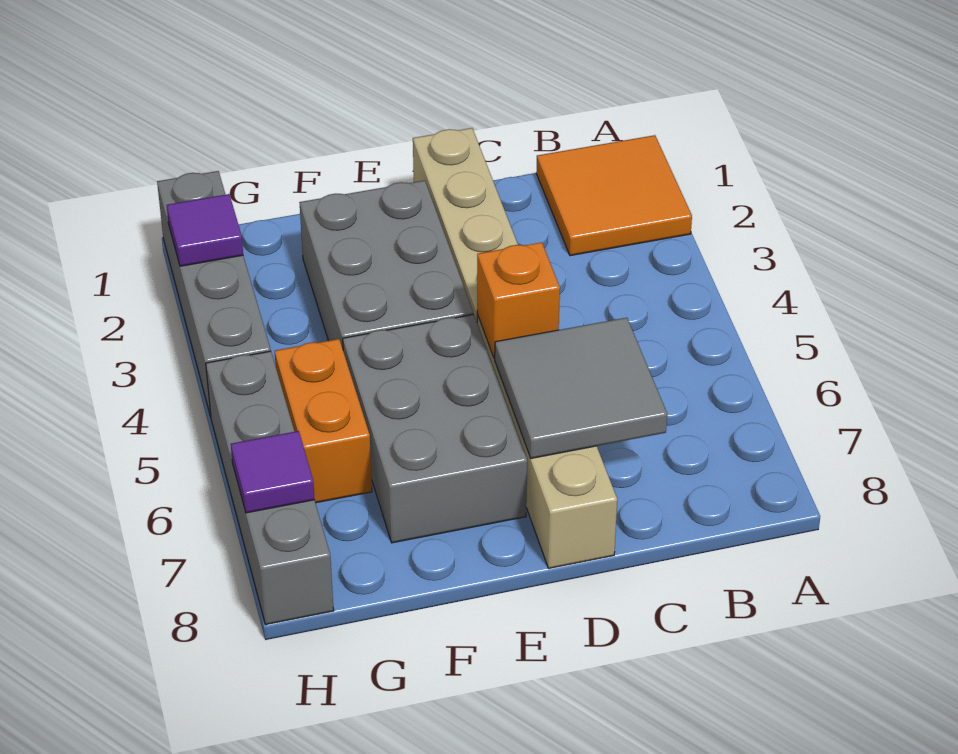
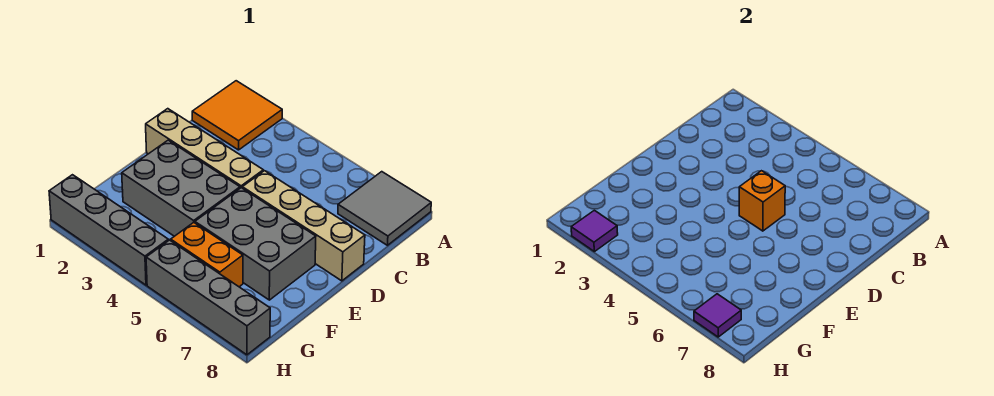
grey tile C6:D7 level 2 -> grey tile A7:B8 level 1

